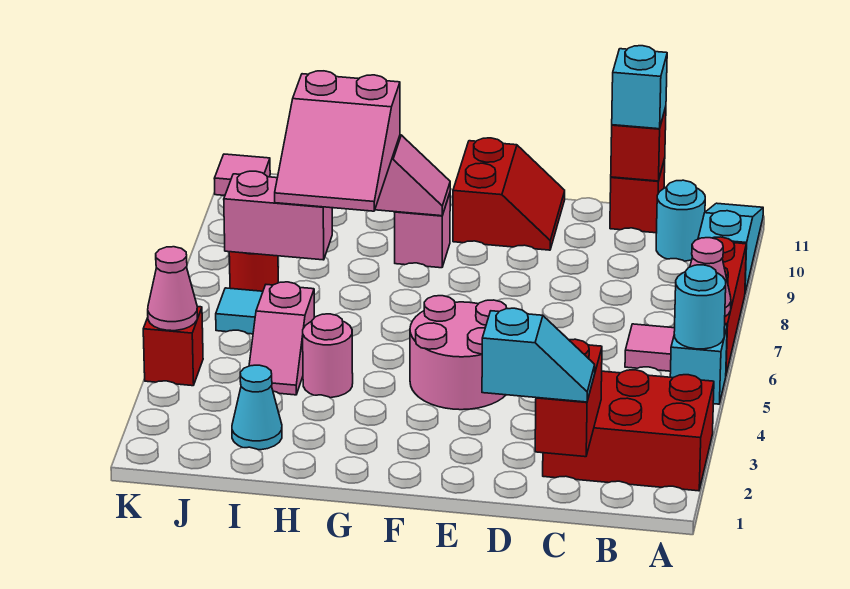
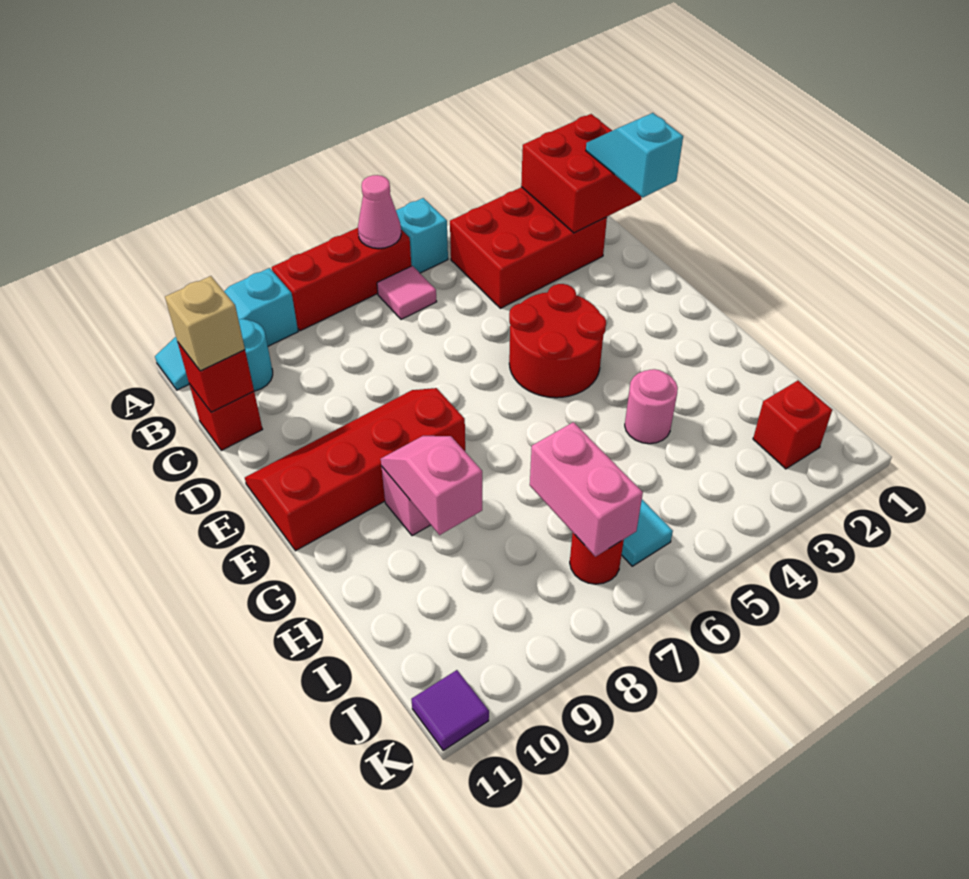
red brick A2:C3 level 1 -> red brick B2:C4 level 1
cyan round brick A5 level 2 -> none
red brick C1:C2 level 2 -> red brick B1:C2 level 2
cyan brick C11 level 3 -> tan brick C11 level 3
pink round brick E4:F5 level 1 -> red round brick E4:F5 level 1
red slope E10:F11 level 1 top F -> red slope E8:F11 level 1 top F
pink slope H7:I9 level 3 top 9 -> none
cyan cone I2 level 1 -> none
pink slope I4:I5 level 1 top 5 -> none
red brick K4 level 1 -> red brick J2 level 1
pink cone K4 level 2 -> none
pink tile K11 level 1 -> purple tile K11 level 1

